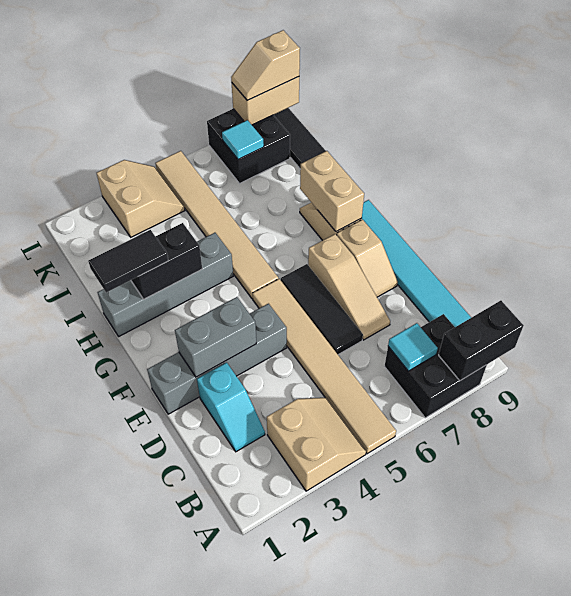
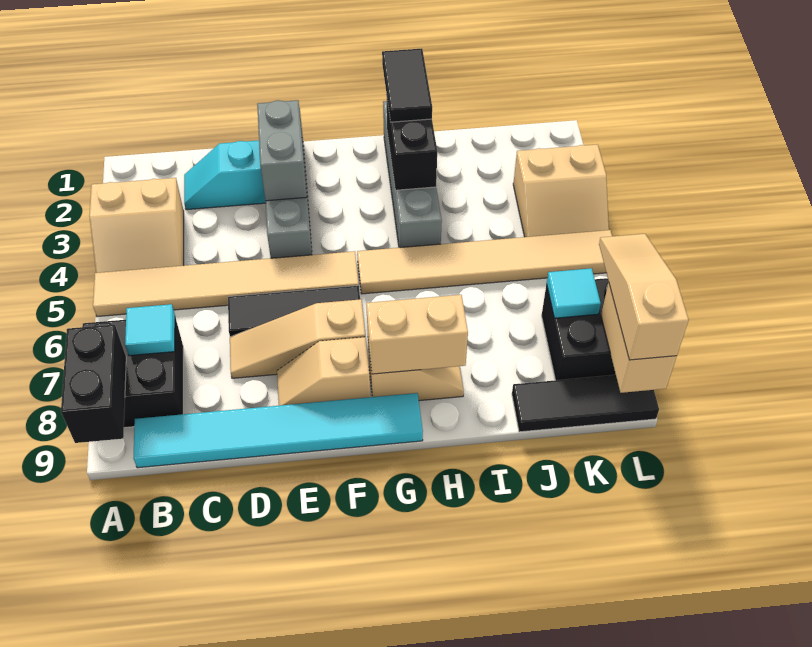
tan slope L8:L9 level 3 top 9 -> tan slope L7:L9 level 3 top 9

